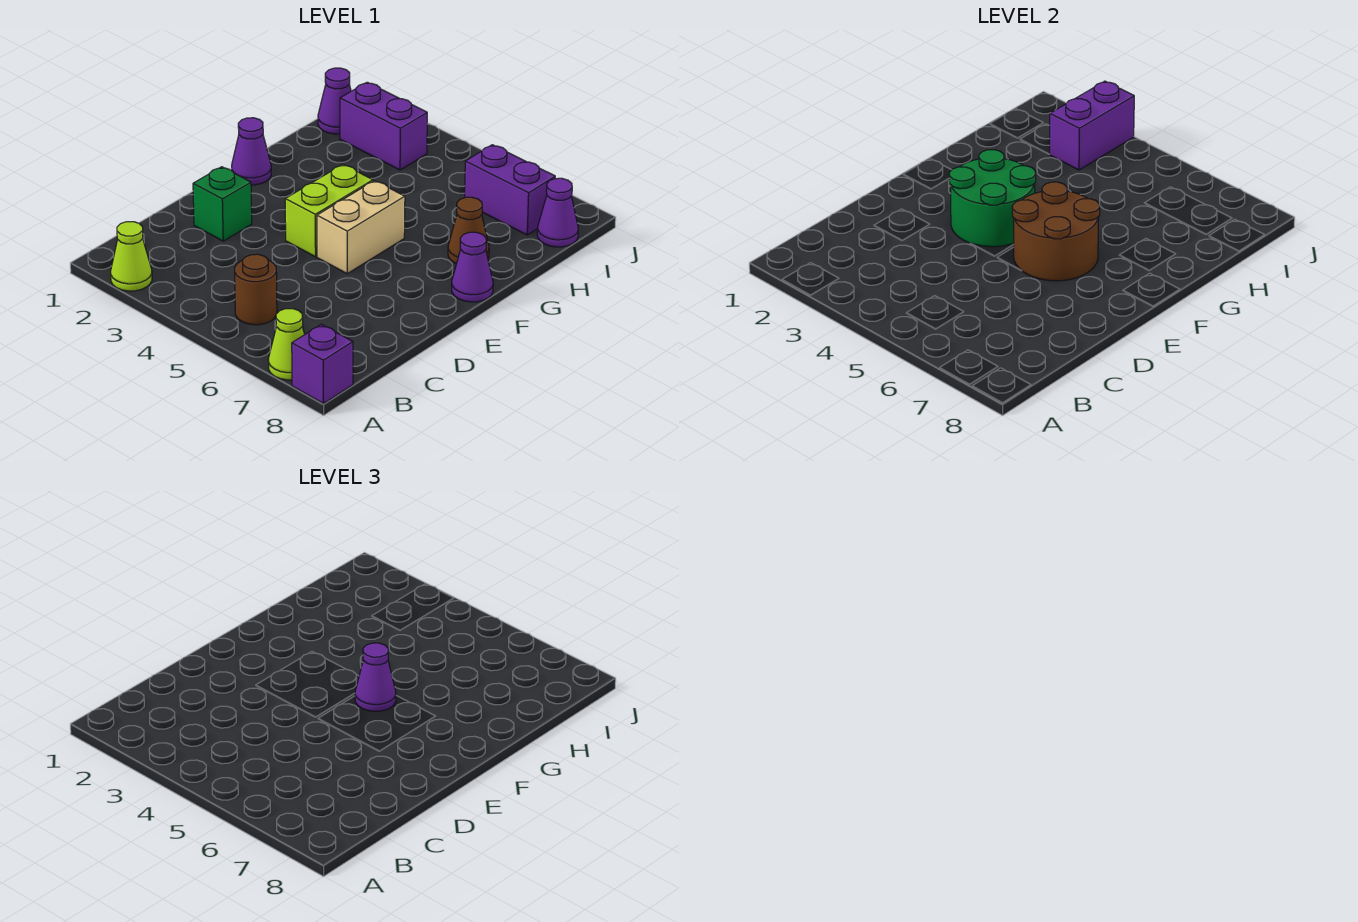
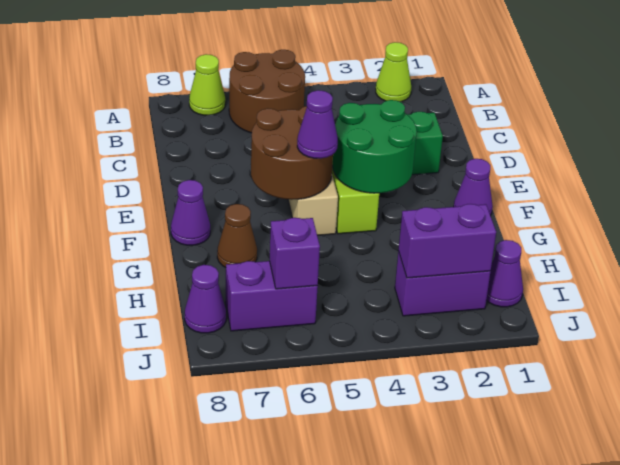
purple brick A8 level 1 -> purple brick I6 level 2
brown round brick B5 level 1 -> brown round brick A5:B6 level 1
purple brick I3:J3 level 2 -> purple brick I2:I3 level 2

